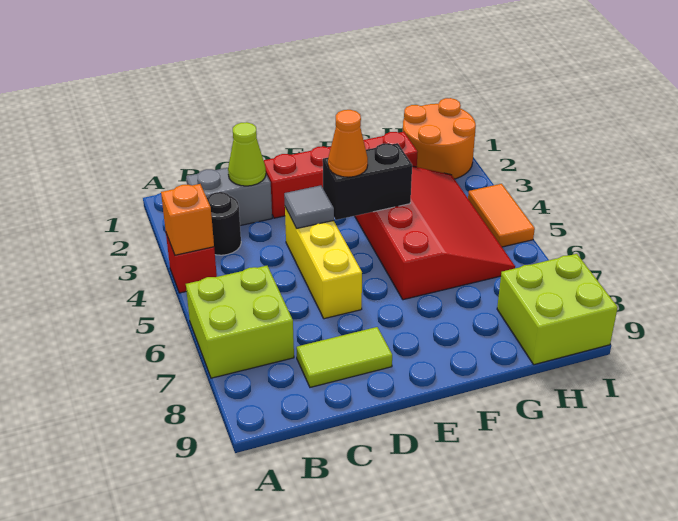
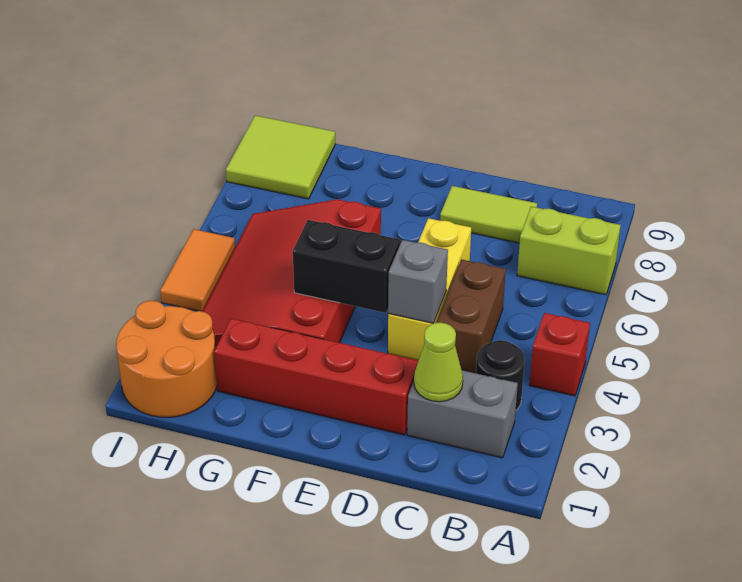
orange brick A4 level 2 -> none
lime brick A6:B7 level 1 -> lime brick A7:B7 level 1
none -> brown brick C4:C5 level 1
grey tile D4 level 2 -> grey brick D4 level 2
orange cone E4 level 3 -> none
lime brick H8:I9 level 1 -> lime tile H8:I9 level 1

